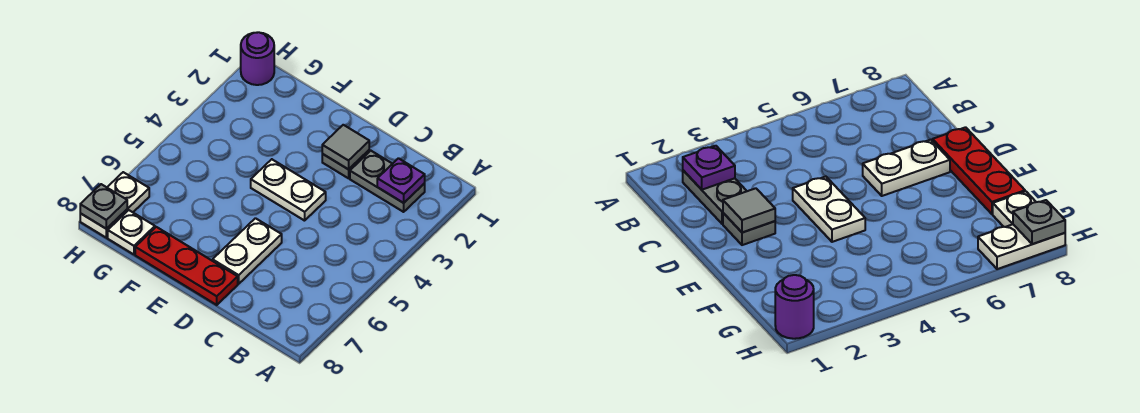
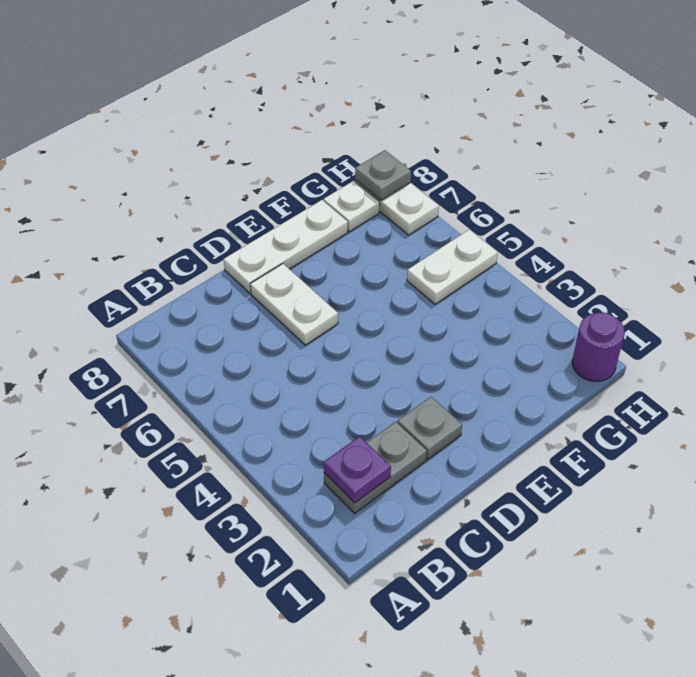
grey tile D2 level 2 -> none
white plate D4:E4 level 1 -> white plate G5:H5 level 1
red plate D8:F8 level 1 -> white plate D8:F8 level 1

